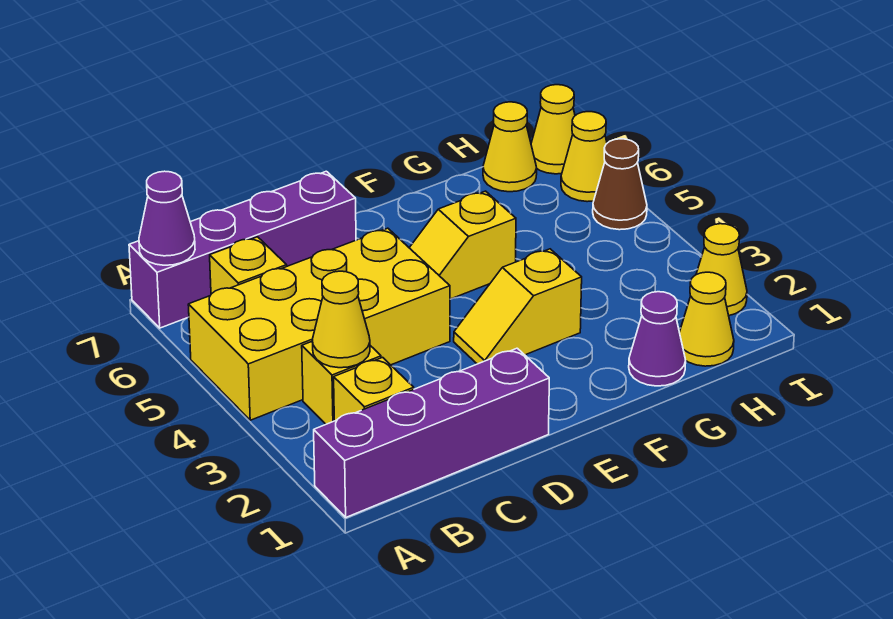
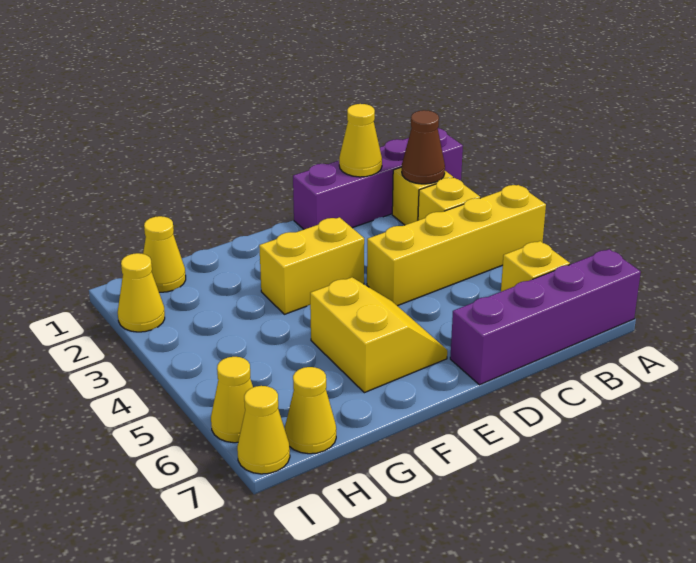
yellow brick A4:D5 level 1 -> yellow brick A4:D4 level 1
purple cone A7 level 2 -> none
yellow cone B3 level 2 -> yellow cone C1 level 2
yellow slope E3:F3 level 1 top F -> yellow brick E3:F3 level 1
yellow slope E5:F5 level 1 top F -> yellow slope E5:F6 level 1 top F
purple cone G1 level 1 -> none
brown cone I5 level 1 -> brown cone B2 level 2

